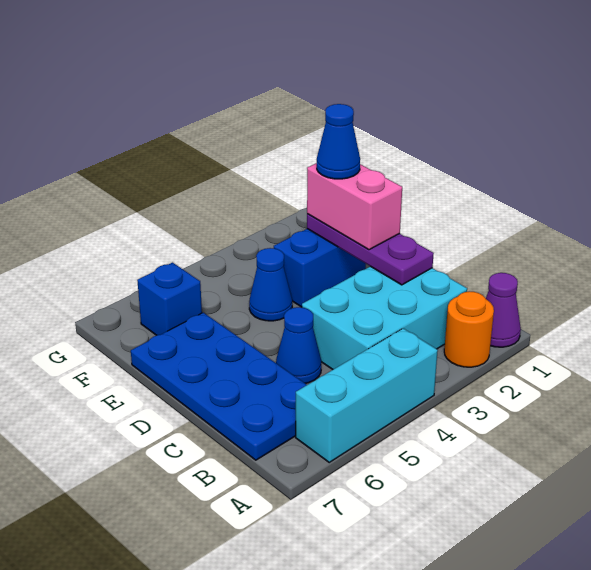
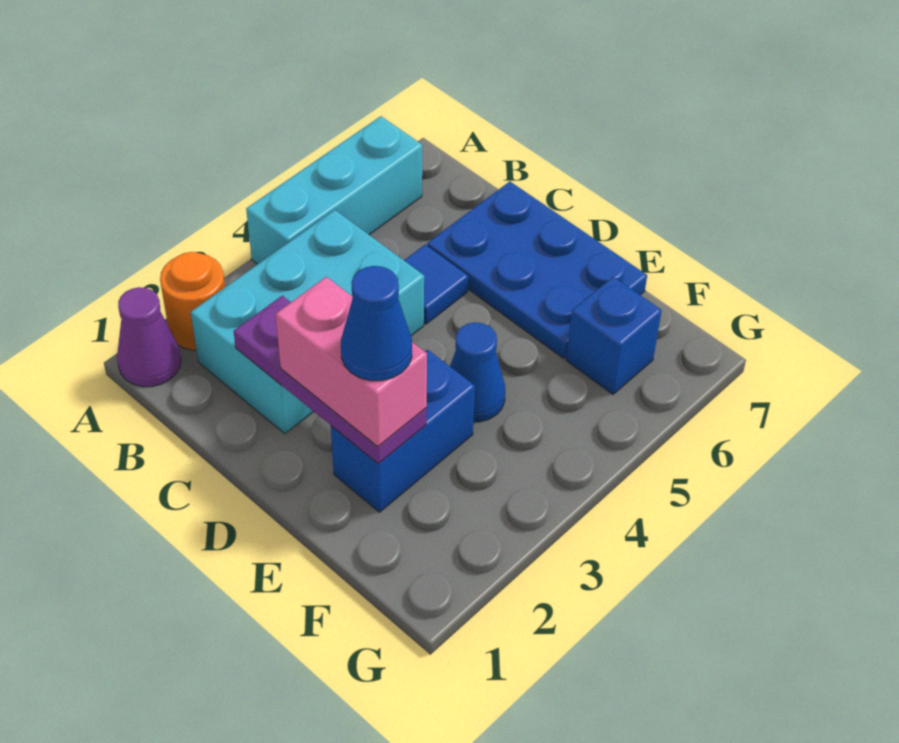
blue plate B6:E7 level 1 -> blue plate C6:E7 level 1
blue cone C5 level 1 -> blue tile C5 level 1

